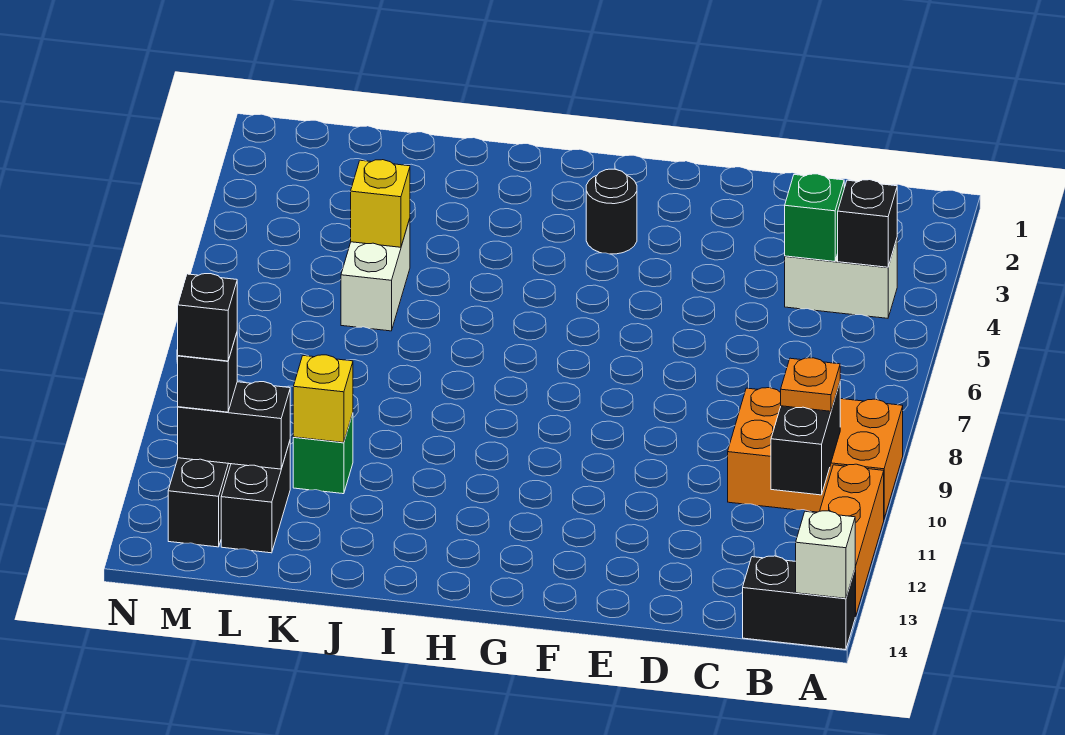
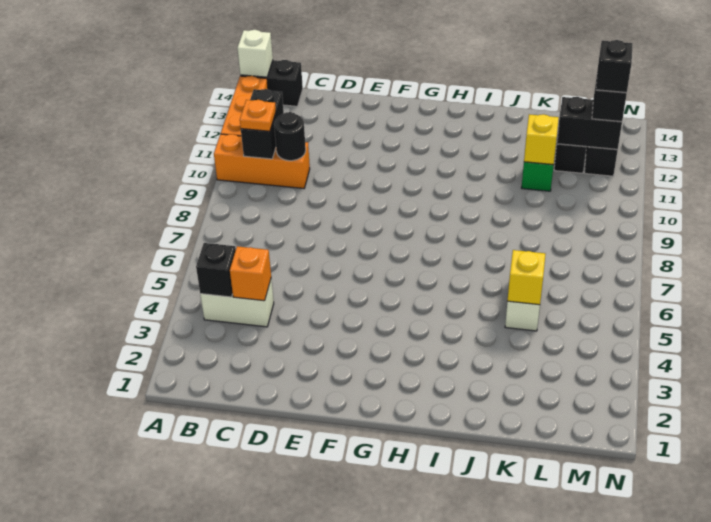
orange brick A9:C10 level 1 -> orange brick A10:C10 level 1
green brick C4 level 2 -> orange brick C4 level 2
black round brick G3 level 1 -> black round brick C10 level 2

